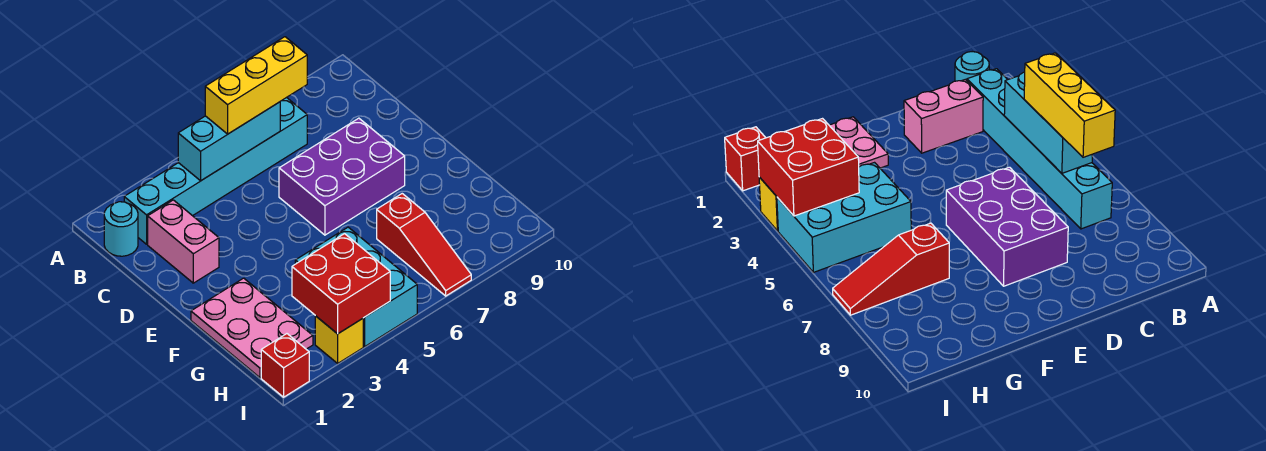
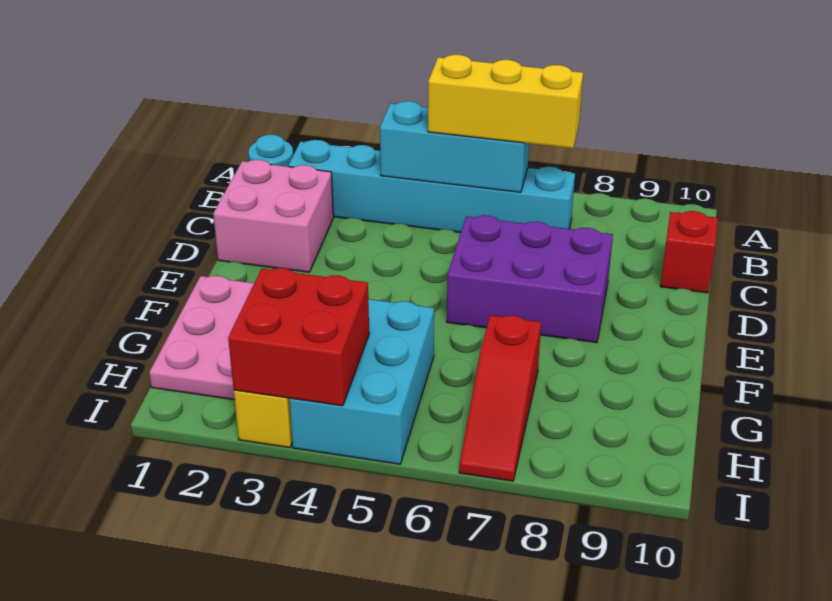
pink brick C2:D2 level 1 -> pink brick C1:D2 level 1
red brick I1 level 1 -> red brick C10 level 1

